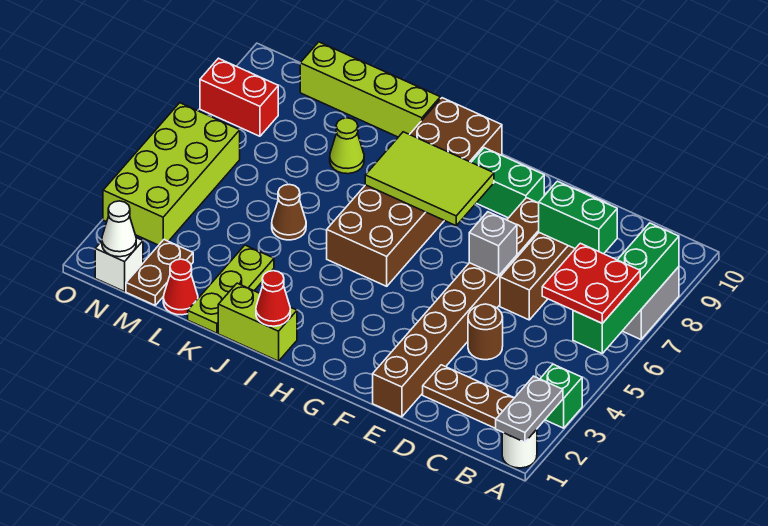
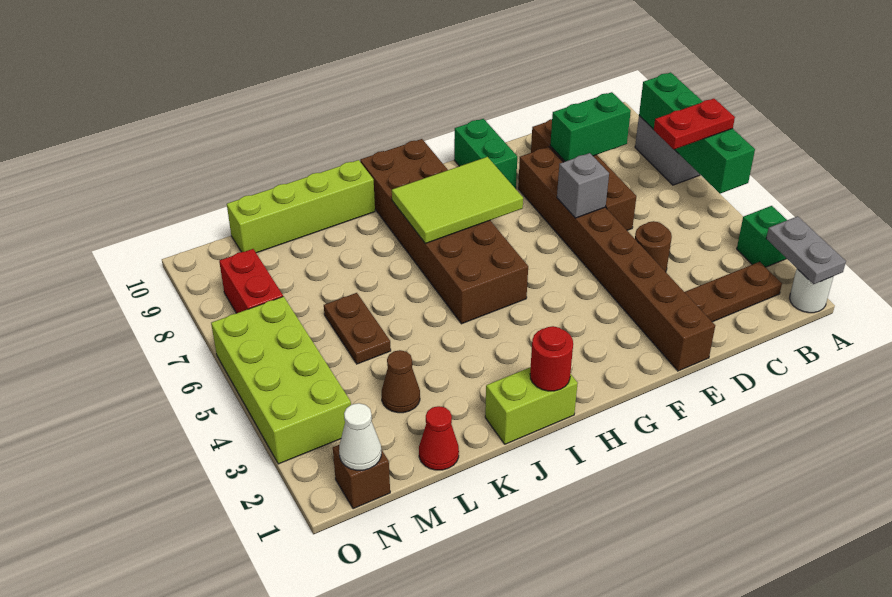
red plate A5:B6 level 3 -> red plate A6:B6 level 3
green brick F9:G9 level 1 -> green brick F9:F10 level 1
red cone I1 level 2 -> red round brick I1 level 2
lime plate K1:K3 level 1 -> none
brown cone K5 level 1 -> brown cone L3 level 1
lime cone K8 level 1 -> none
brown plate M1:M2 level 1 -> brown plate L5:L6 level 1
white brick N1 level 1 -> brown brick N1 level 1
red brick N8:O8 level 1 -> red brick N7:N8 level 1

